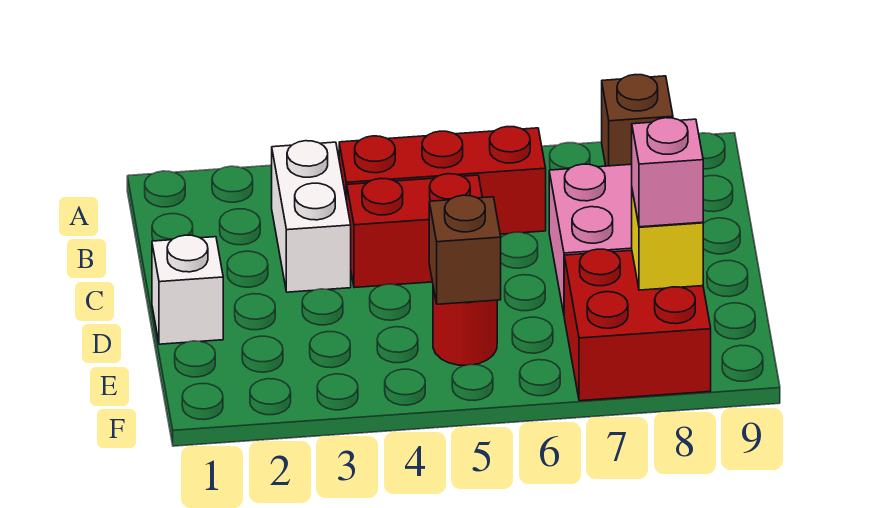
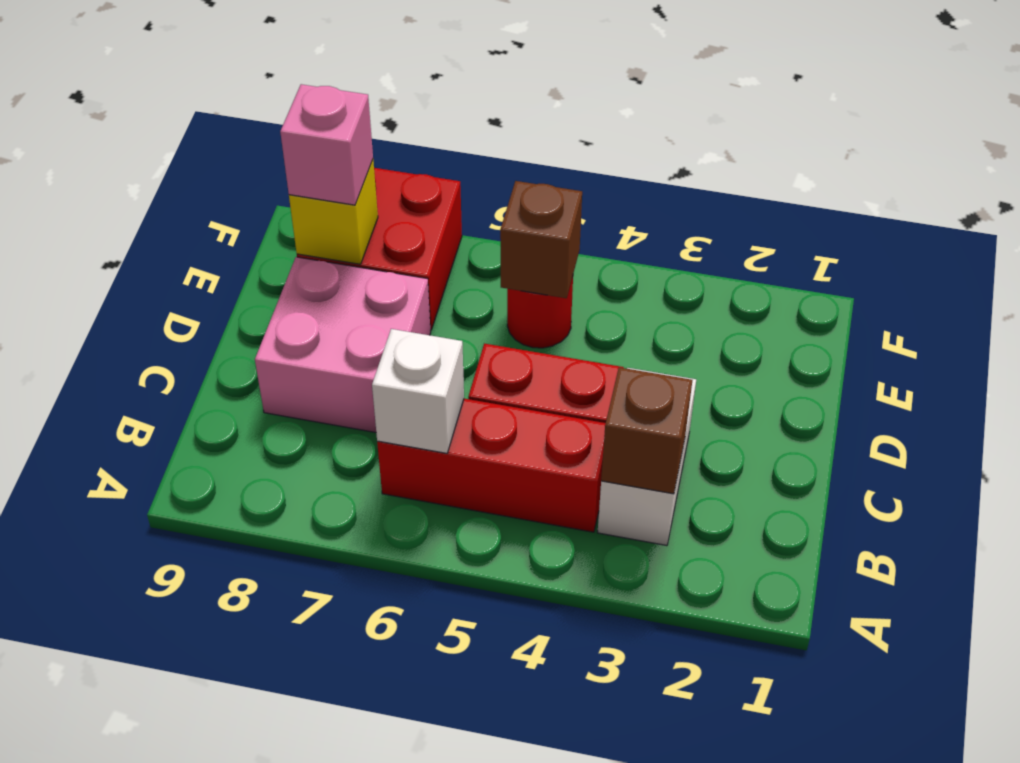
brown brick A8 level 1 -> brown brick B3 level 2
white brick D1 level 1 -> white brick B6 level 2

